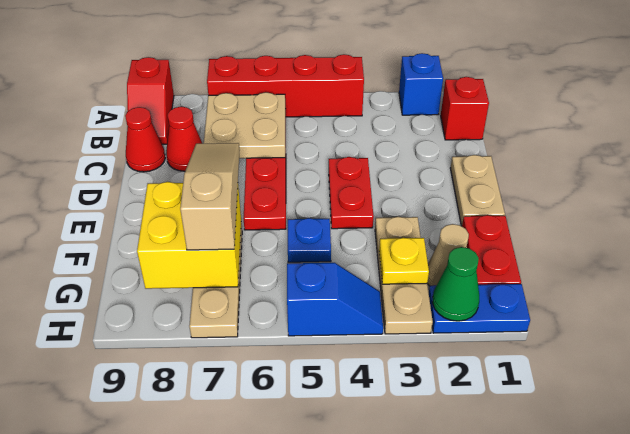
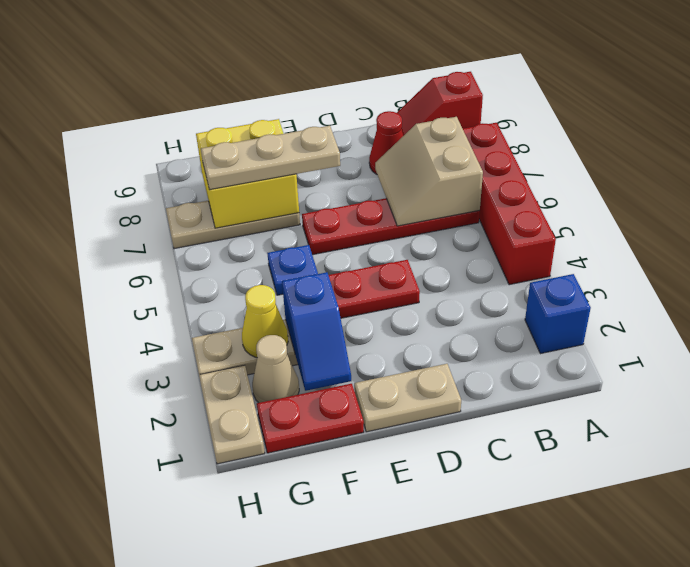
red brick B1 level 1 -> none
tan plate B6:C7 level 2 -> tan slope B6:C7 level 2 top B
red cone C9 level 1 -> none
tan slope E7:G7 level 3 top G -> tan plate E7:G7 level 3
yellow plate G3 level 2 -> yellow cone G3 level 2
blue plate H1:H2 level 1 -> tan plate H1:H2 level 1
green cone H2 level 2 -> none
blue slope H4:H5 level 1 top 5 -> blue slope F2:F3 level 2 top 3

